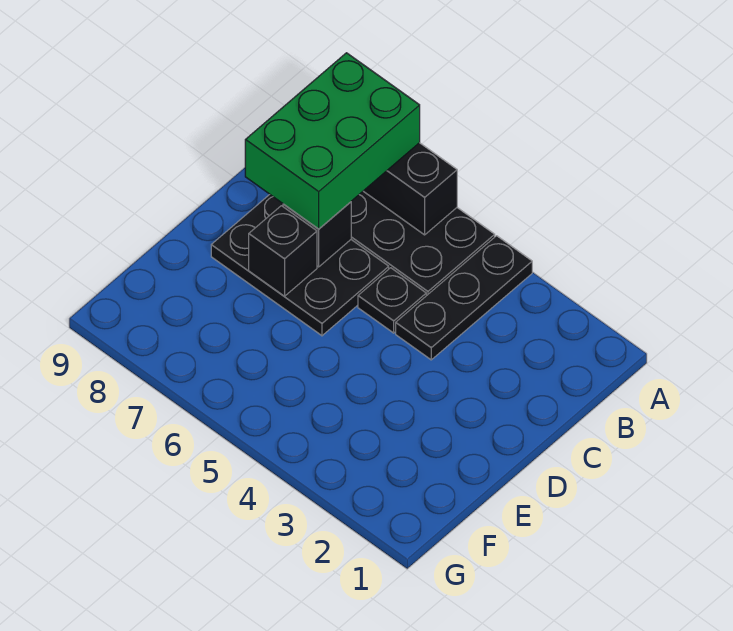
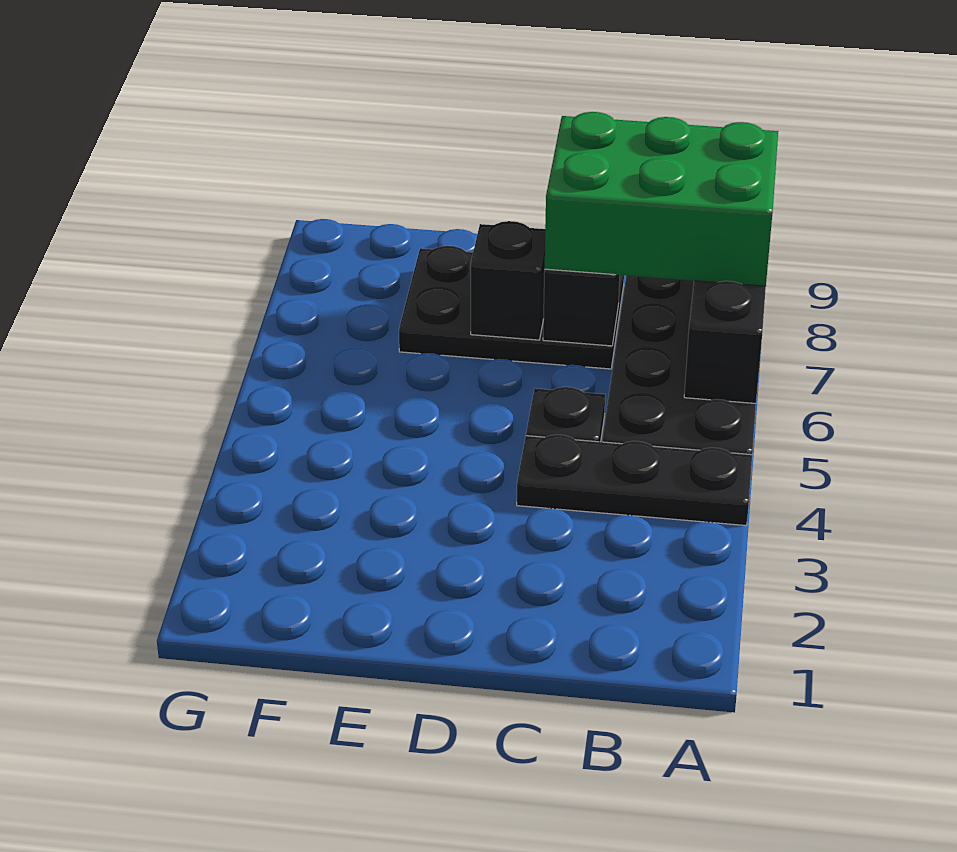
black plate C6:D8 level 1 -> black plate C7:E8 level 1

